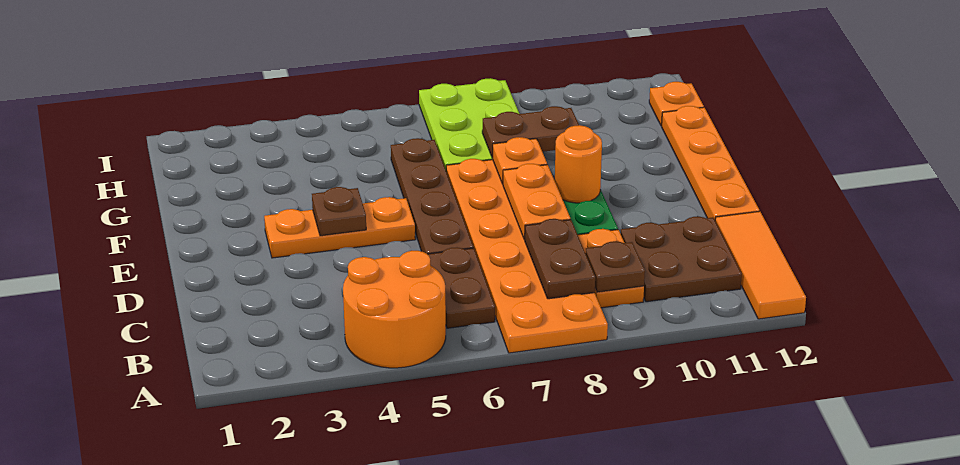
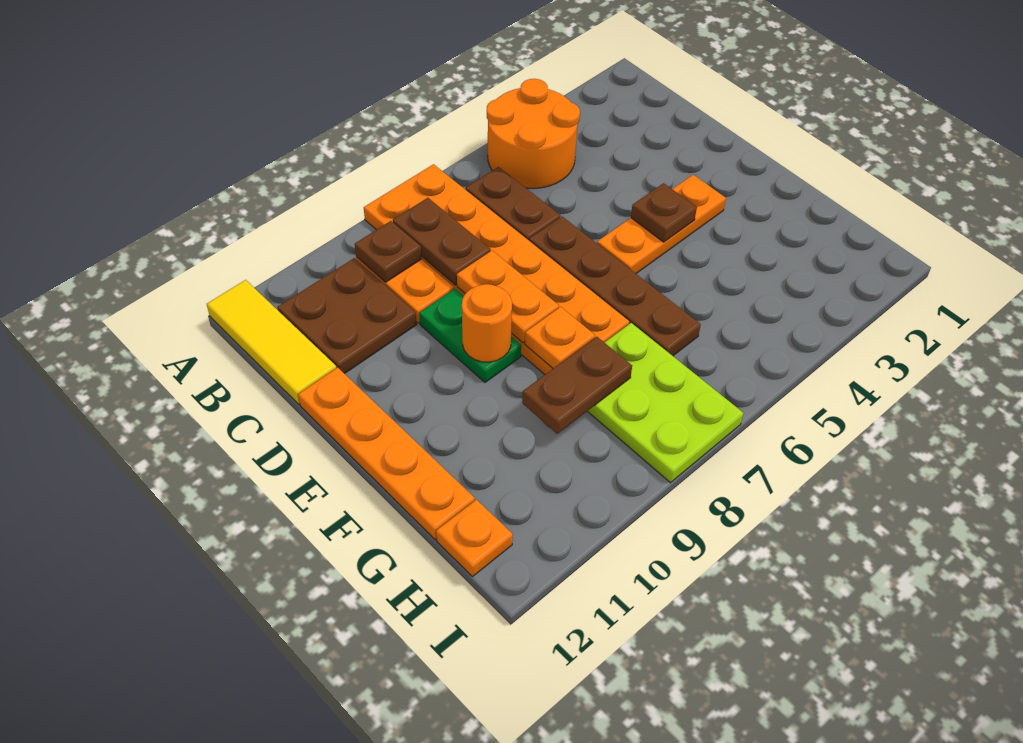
orange tile A12:C12 level 1 -> yellow tile A12:C12 level 1

